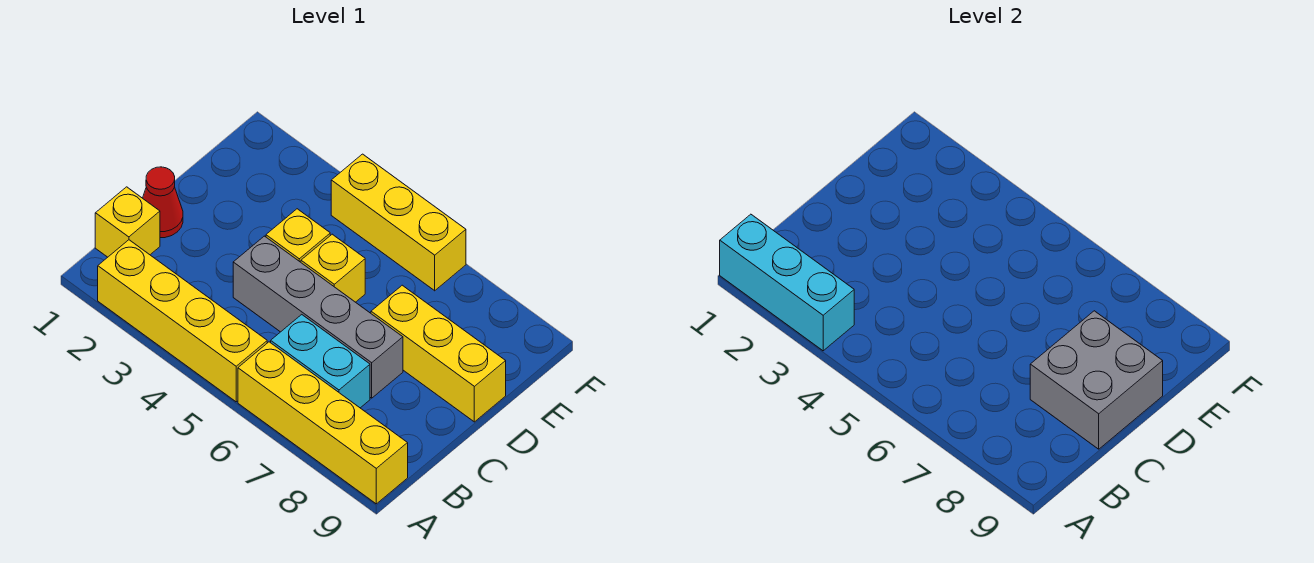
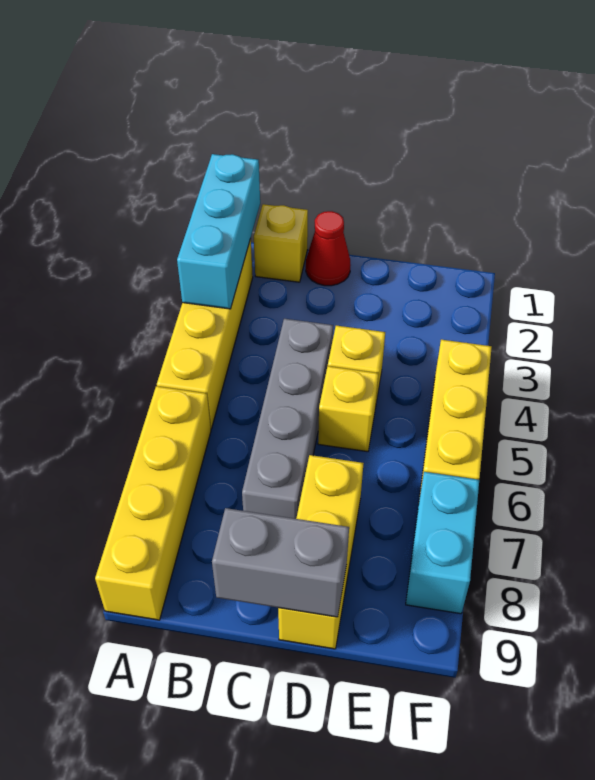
cyan brick B6:B7 level 1 -> cyan brick F7:F8 level 1
grey brick C8:D9 level 2 -> grey brick C9:D9 level 2

